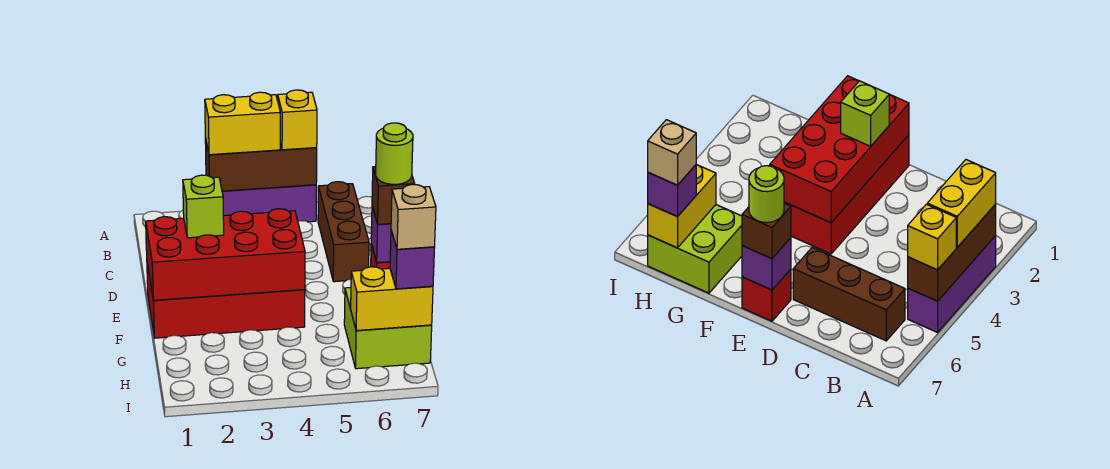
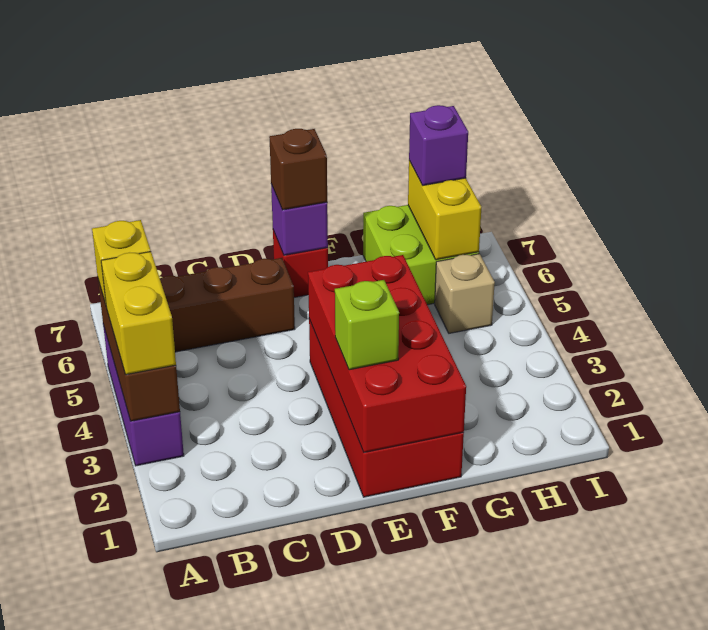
lime round brick E7 level 4 -> none
tan brick H7 level 4 -> tan brick H5 level 1

